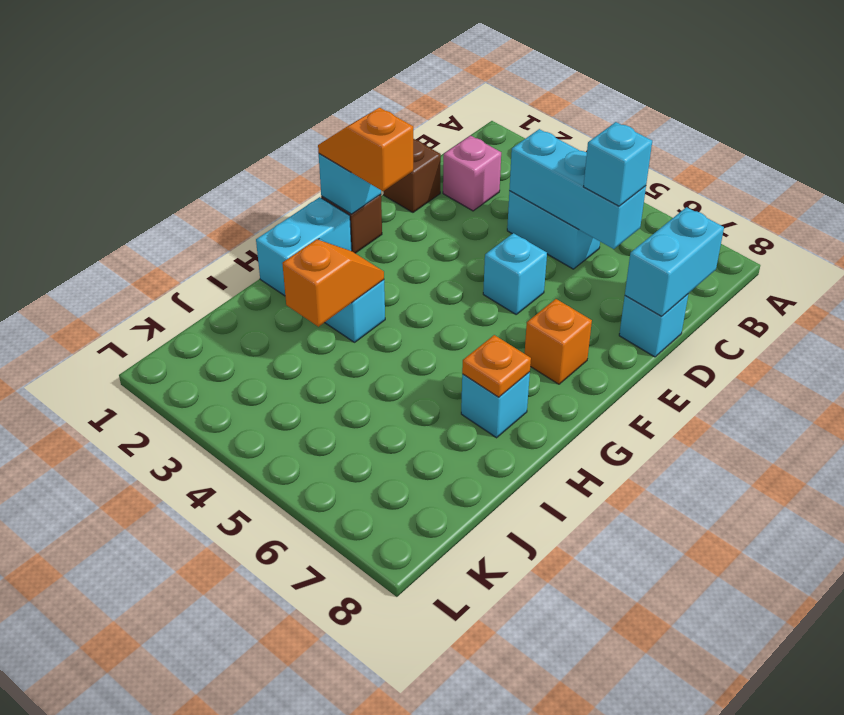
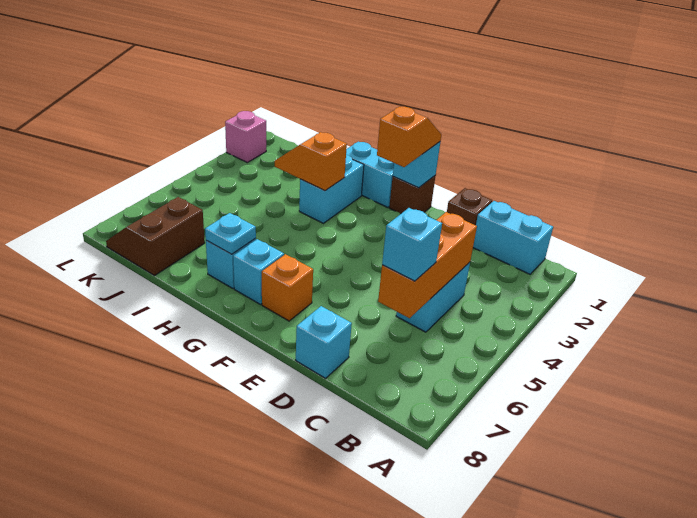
pink brick C2 level 1 -> pink brick L2 level 1
cyan brick C4:C6 level 2 -> orange brick C4:C6 level 2
cyan brick C8:D8 level 2 -> cyan brick B1:C1 level 1
cyan brick E5 level 1 -> cyan brick G7 level 1
orange slope H3:I3 level 2 top I -> orange slope H3:I3 level 2 top H
orange plate H7 level 2 -> cyan plate H7 level 2
none -> brown slope J7:K8 level 1 top J

